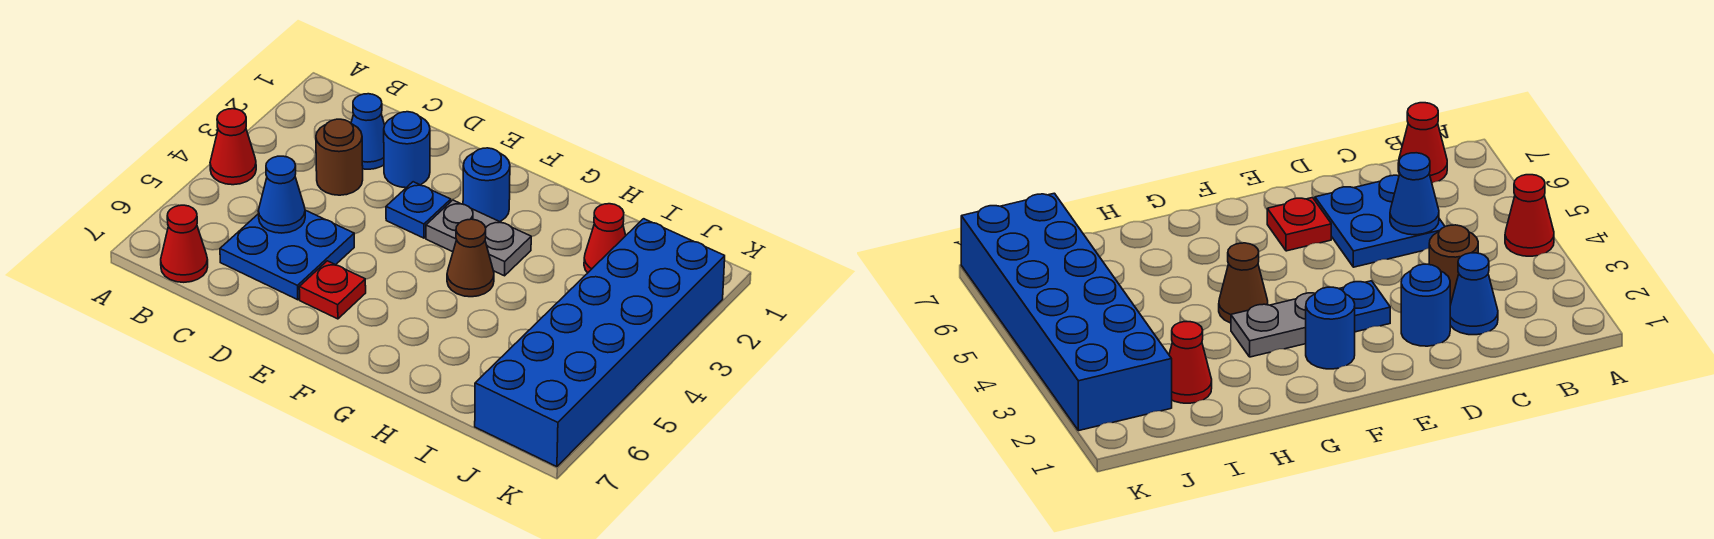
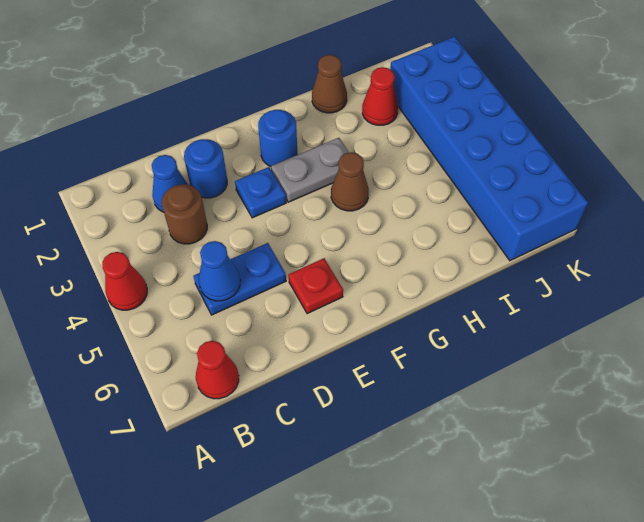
blue plate C5:D6 level 1 -> blue plate C5:D5 level 1
none -> brown cone H1 level 1

